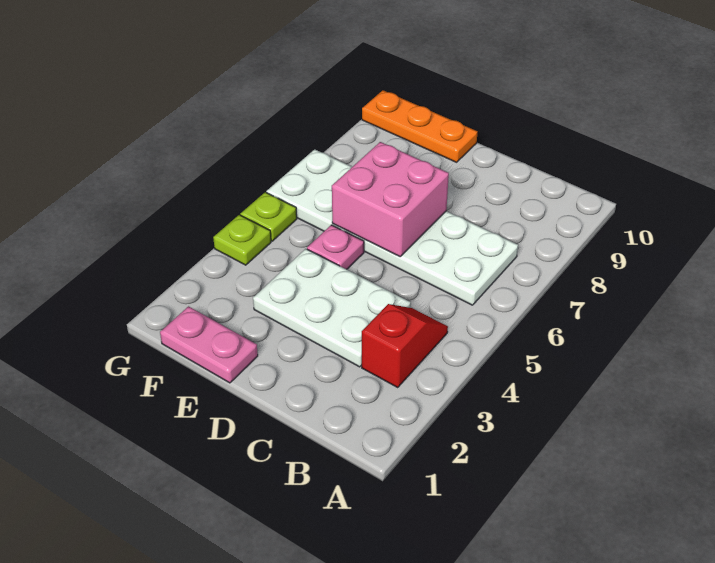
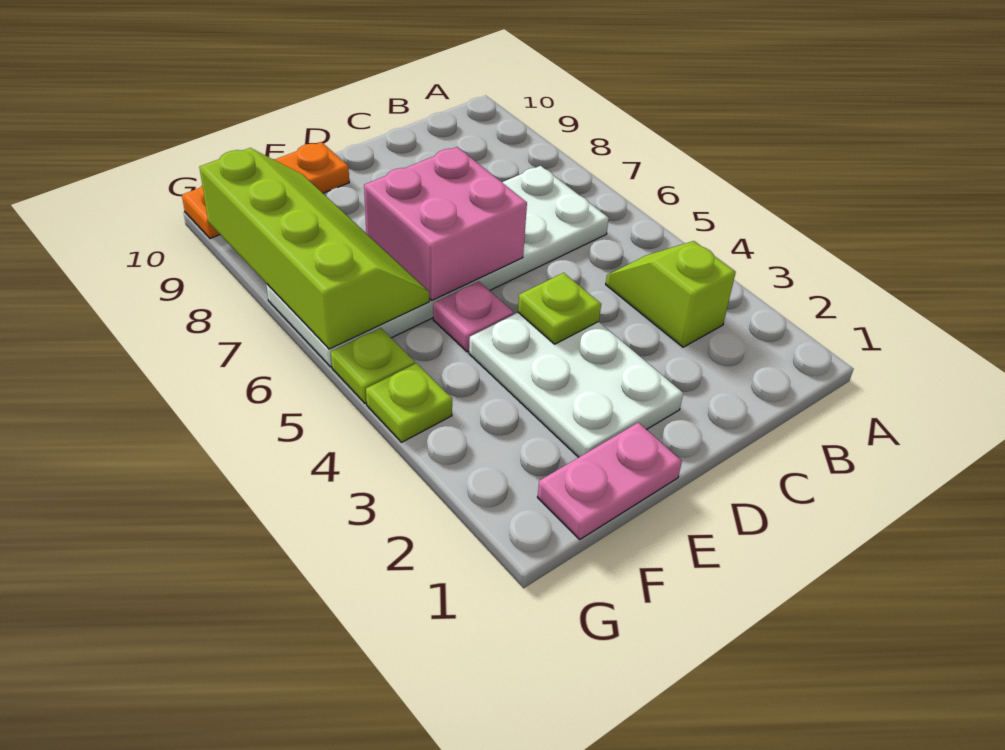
red slope B3:B4 level 1 top 3 -> lime slope B3:B4 level 1 top 3
white plate C3:E4 level 1 -> white plate D2:E4 level 1
none -> lime plate D4 level 2
none -> lime slope F6:G9 level 2 top G

